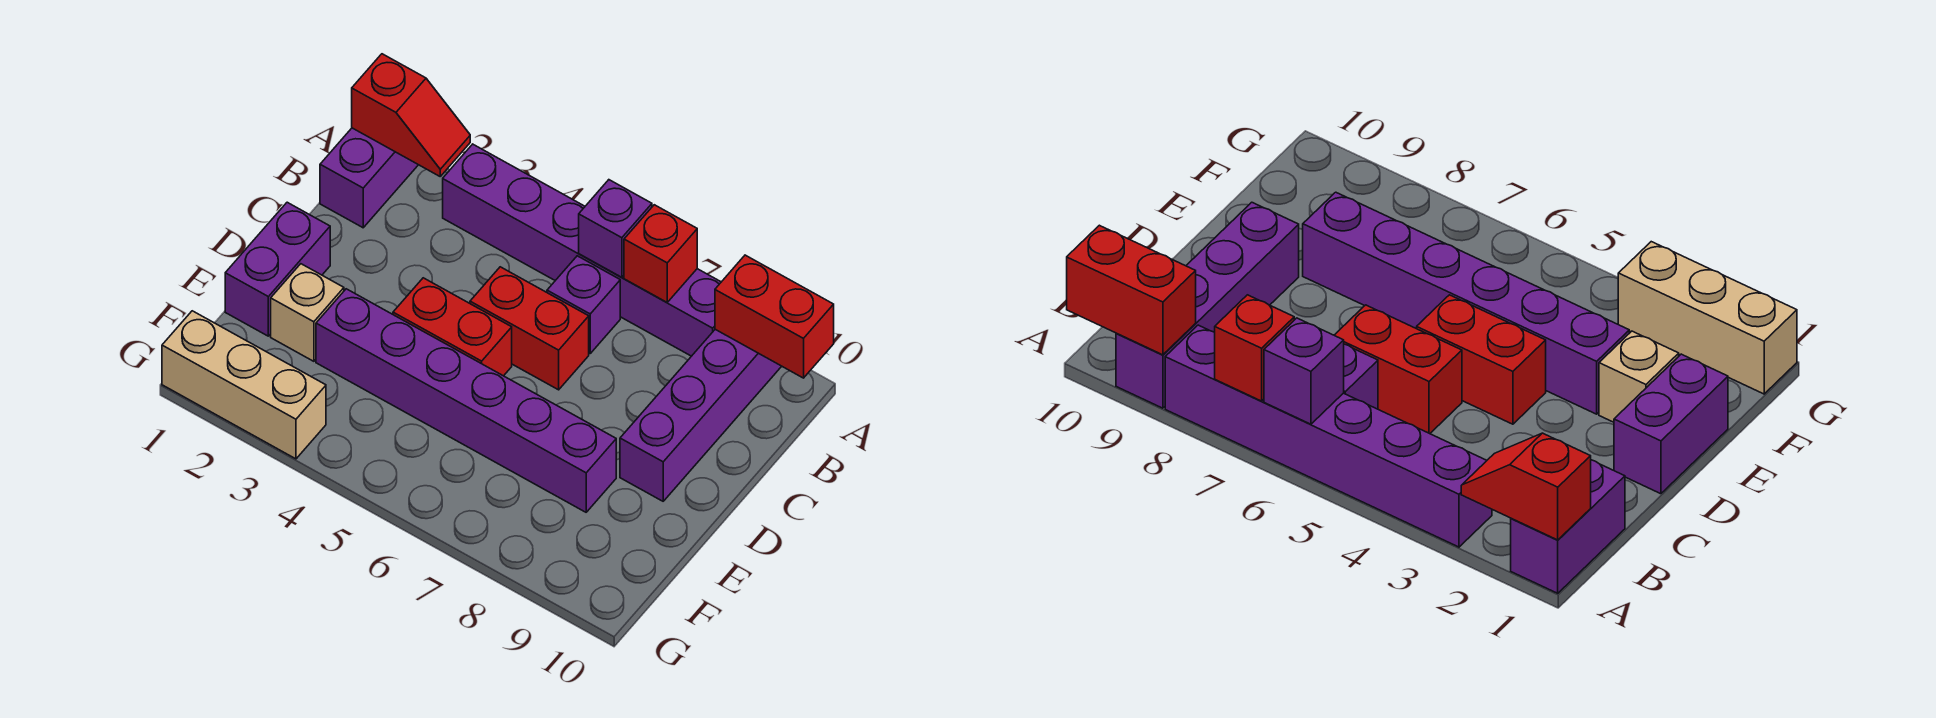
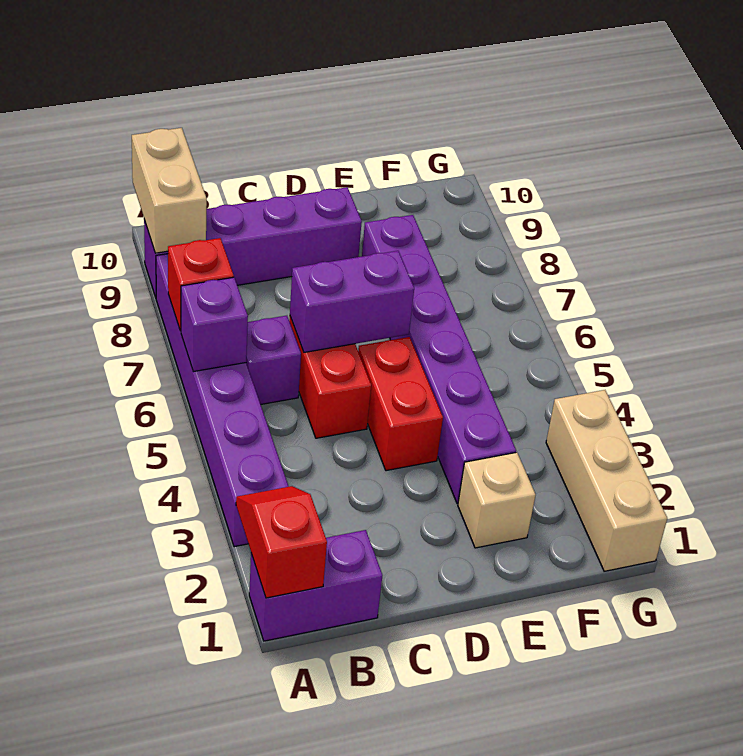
red brick A9:A10 level 2 -> tan brick A9:A10 level 2
purple brick D1:E1 level 1 -> purple brick C6:D6 level 2

